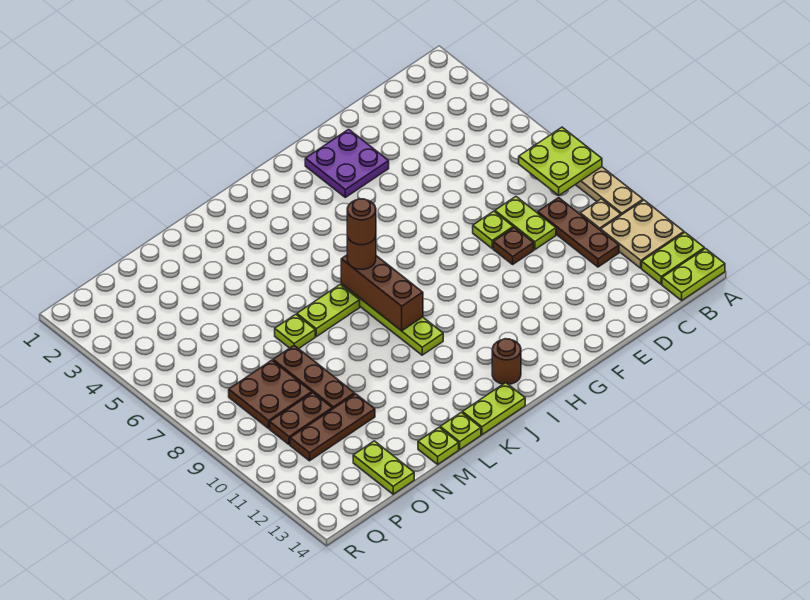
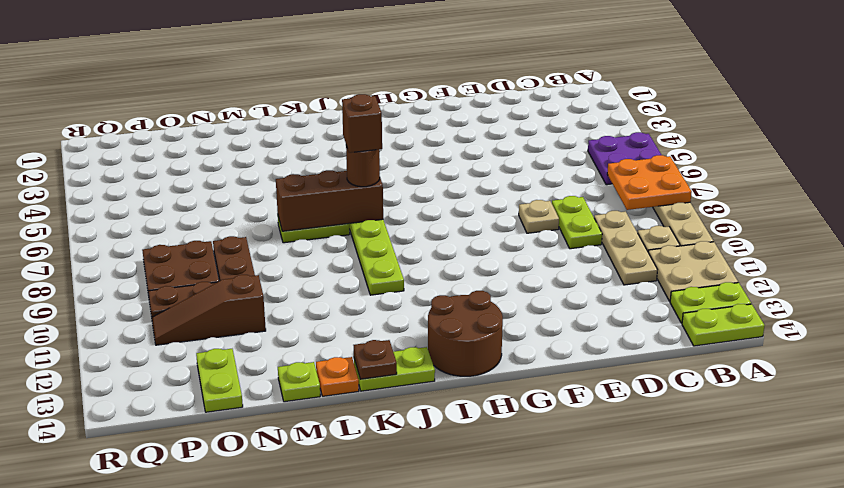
lime plate A7:B8 level 2 -> orange plate A7:B8 level 2
brown plate C9:C11 level 1 -> tan plate C9:C11 level 1
lime plate E8 level 1 -> tan plate E8 level 1
brown plate E9 level 1 -> brown plate K14 level 2
purple plate F2:G3 level 1 -> purple plate A5:B6 level 1
brown round brick I13 level 1 -> brown round brick H13:I14 level 1
brown brick J7:J9 level 2 -> brown brick J7:L7 level 2
brown round brick J7 level 4 -> brown brick J7 level 4
lime plate L14 level 1 -> orange plate L14 level 1
lime plate M7 level 1 -> none
brown plate N11:P11 level 1 -> brown slope N11:P11 level 1 top N

